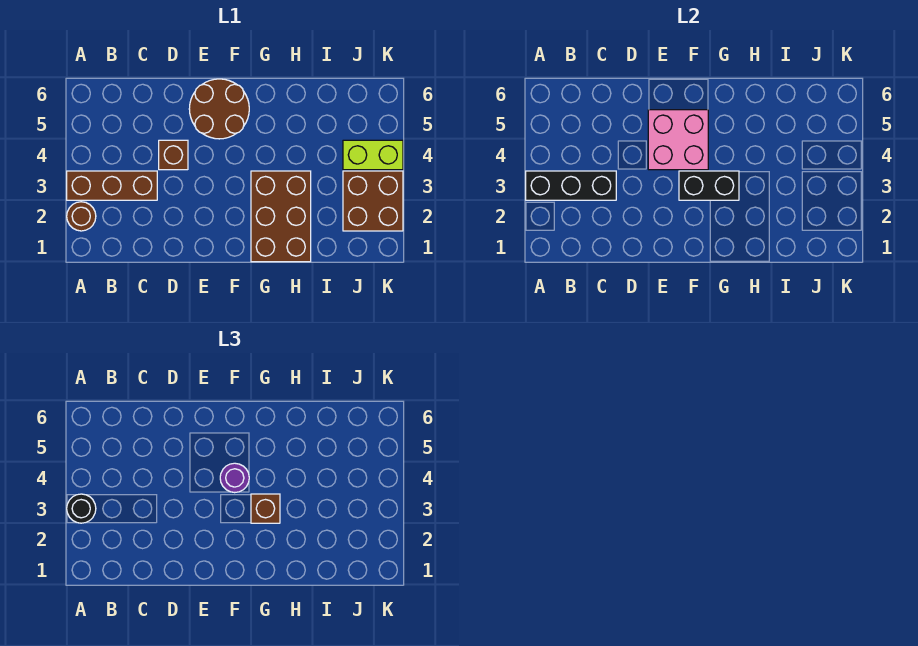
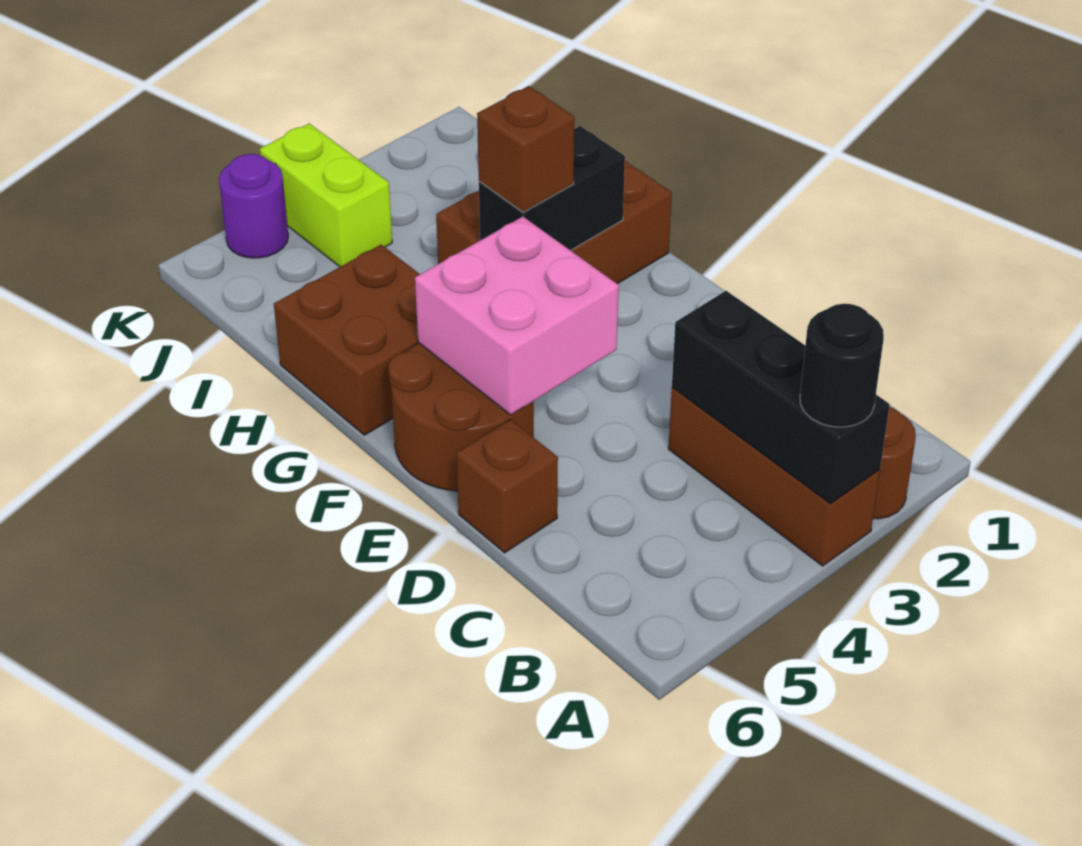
brown brick D4 level 1 -> brown brick D6 level 1
black brick F3:G3 level 2 -> black brick G2:G3 level 2
purple round brick F4 level 3 -> purple round brick K5 level 1
brown brick J2:K3 level 1 -> brown brick G5:H6 level 1

